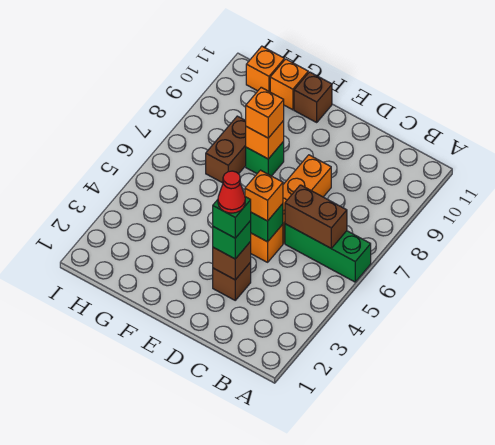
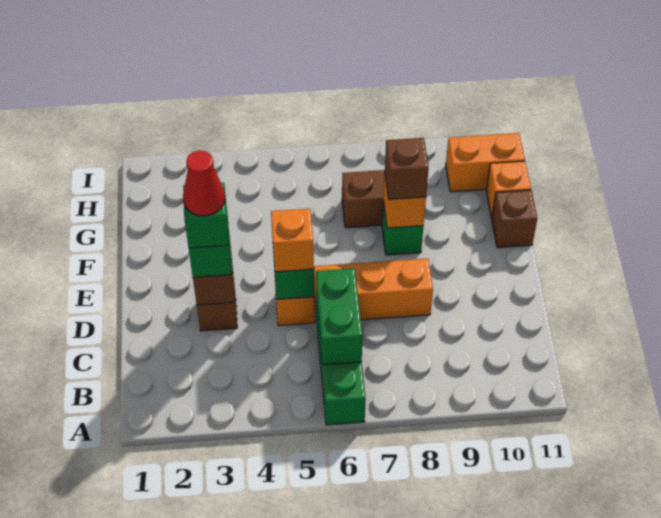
brown brick B6:C6 level 2 -> green brick B6:C6 level 2
orange brick F8 level 3 -> brown brick F8 level 3
orange brick H11 level 1 -> orange brick H10:H11 level 1

